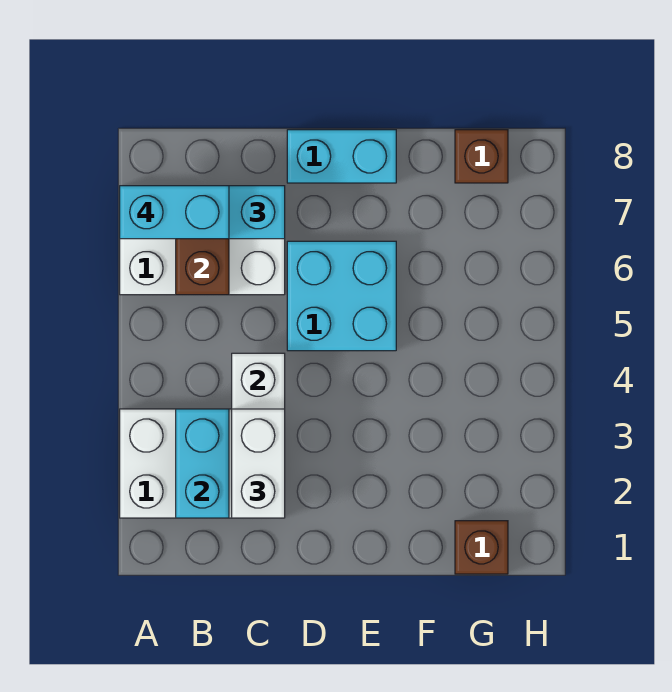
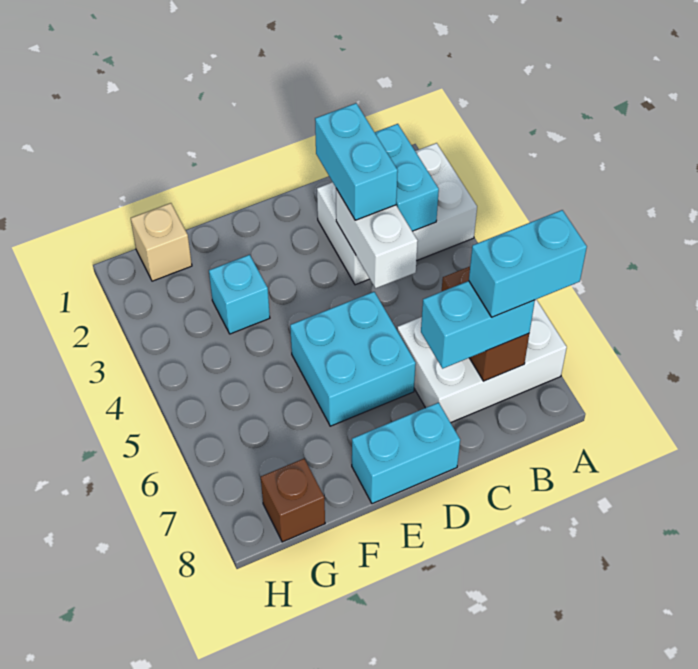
white brick C2:C3 level 3 -> cyan brick C2:C3 level 3
none -> cyan brick F3 level 1
brown brick G1 level 1 -> tan brick G1 level 1

